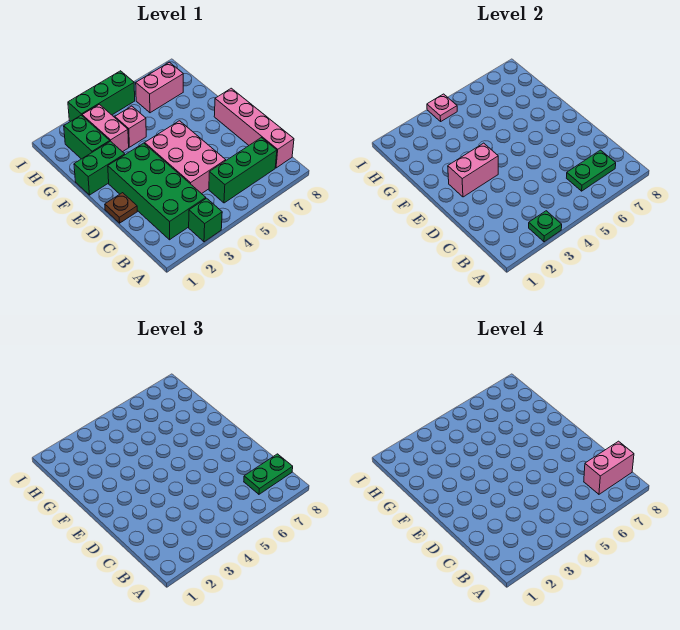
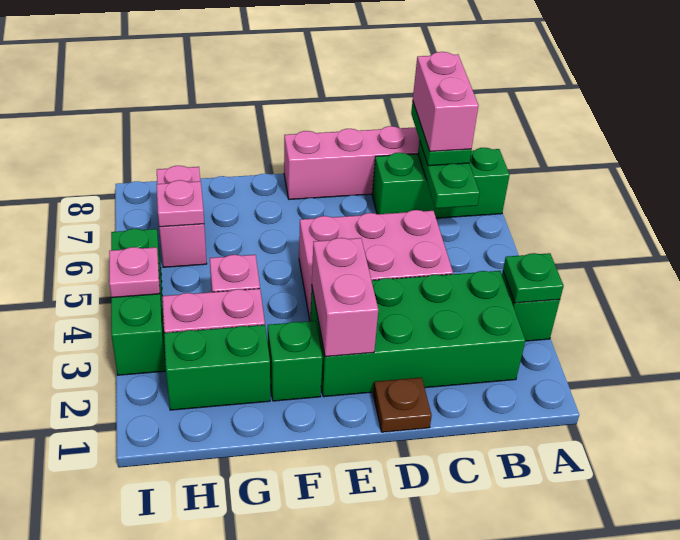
green brick B5:B7 level 1 -> green brick A7:C7 level 1
green brick F1:F2 level 1 -> green brick F2 level 1
none -> pink plate H6 level 2

